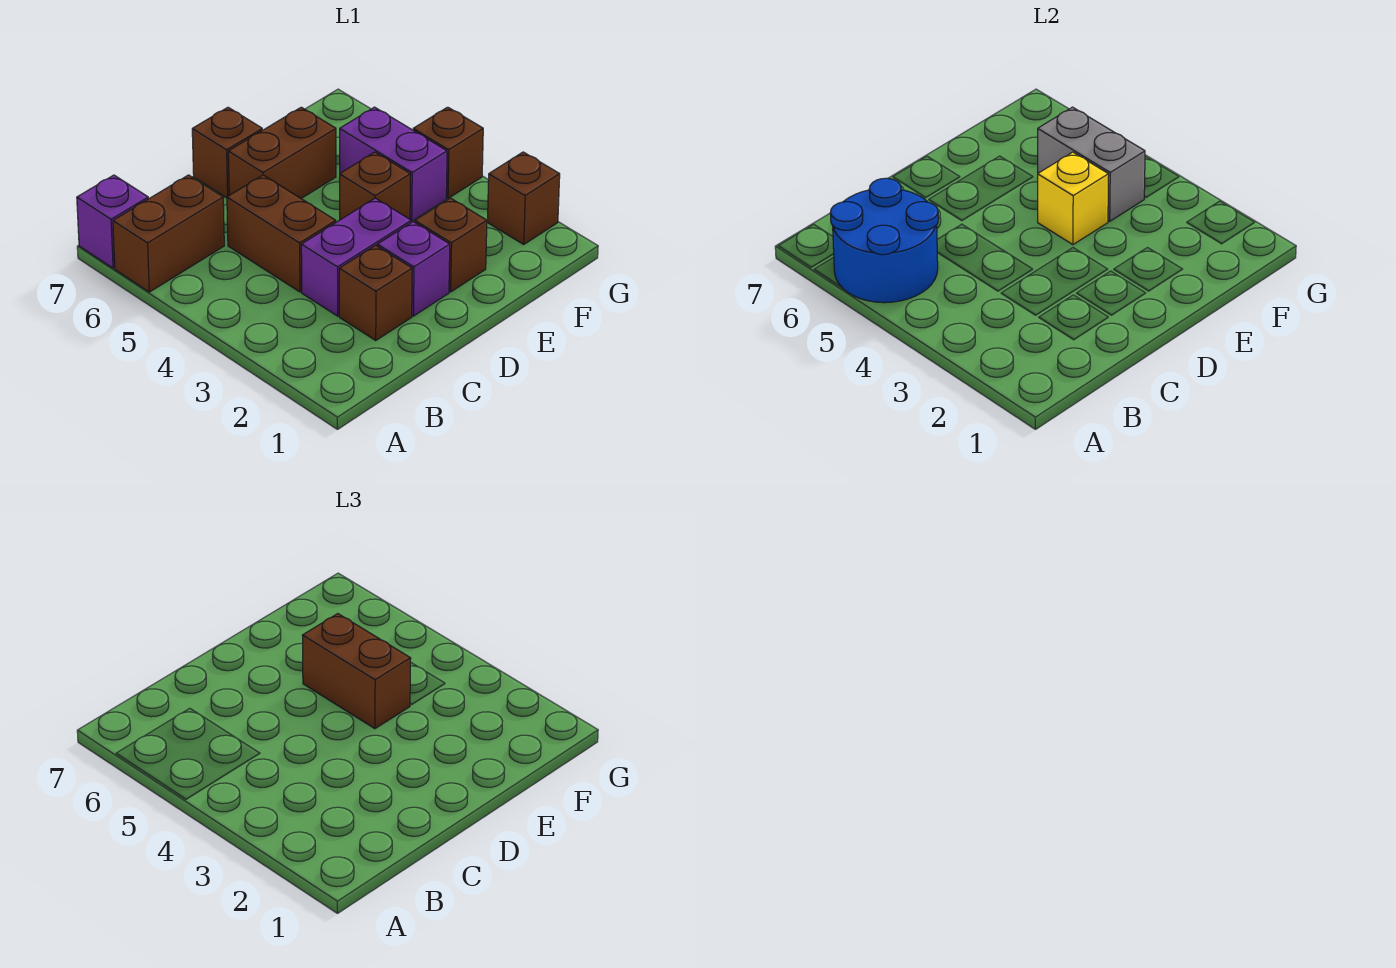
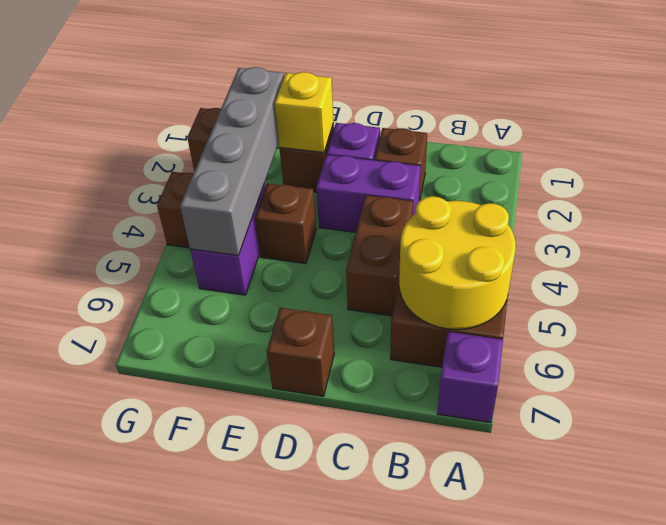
blue round brick A5:B6 level 2 -> yellow round brick A5:B6 level 2
brown brick D6:E6 level 1 -> none
yellow brick E4 level 2 -> yellow brick E2 level 2
brown brick E4:E5 level 3 -> none
grey brick F4:F5 level 2 -> grey brick F2:F5 level 2

